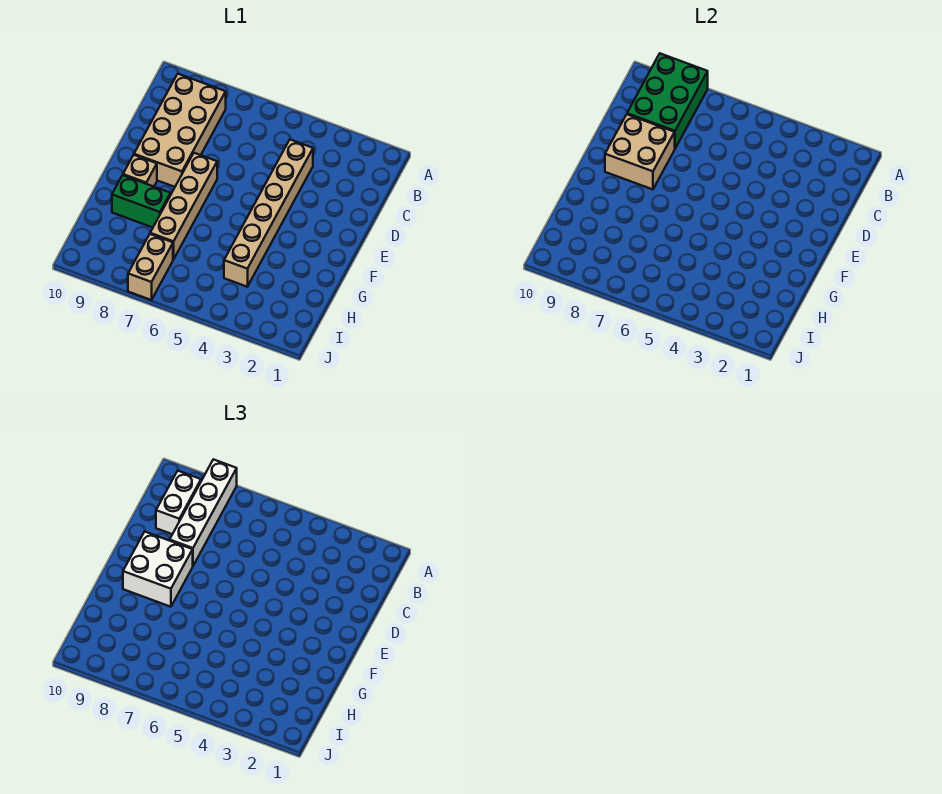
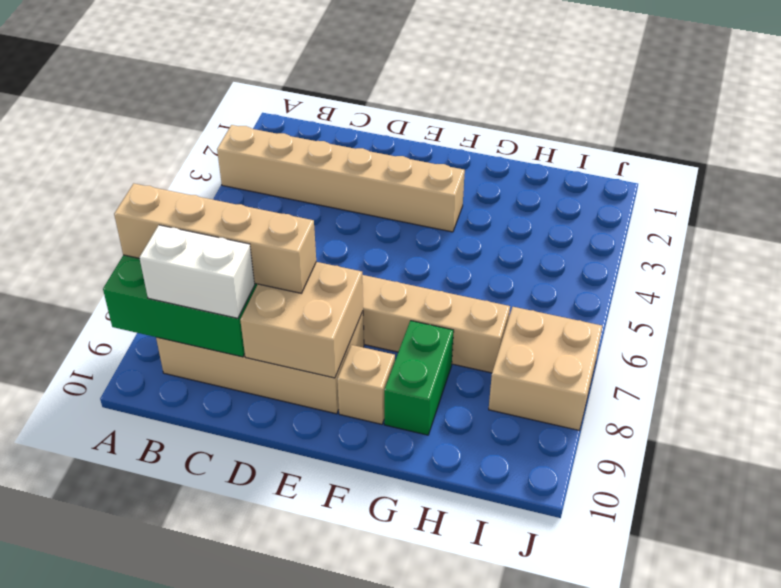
white brick A8:D8 level 3 -> tan brick A8:D8 level 3
tan brick C4:H4 level 1 -> tan brick A3:F3 level 1
white brick E8:F9 level 3 -> none
tan brick I7:J7 level 1 -> tan brick I7:J8 level 1

